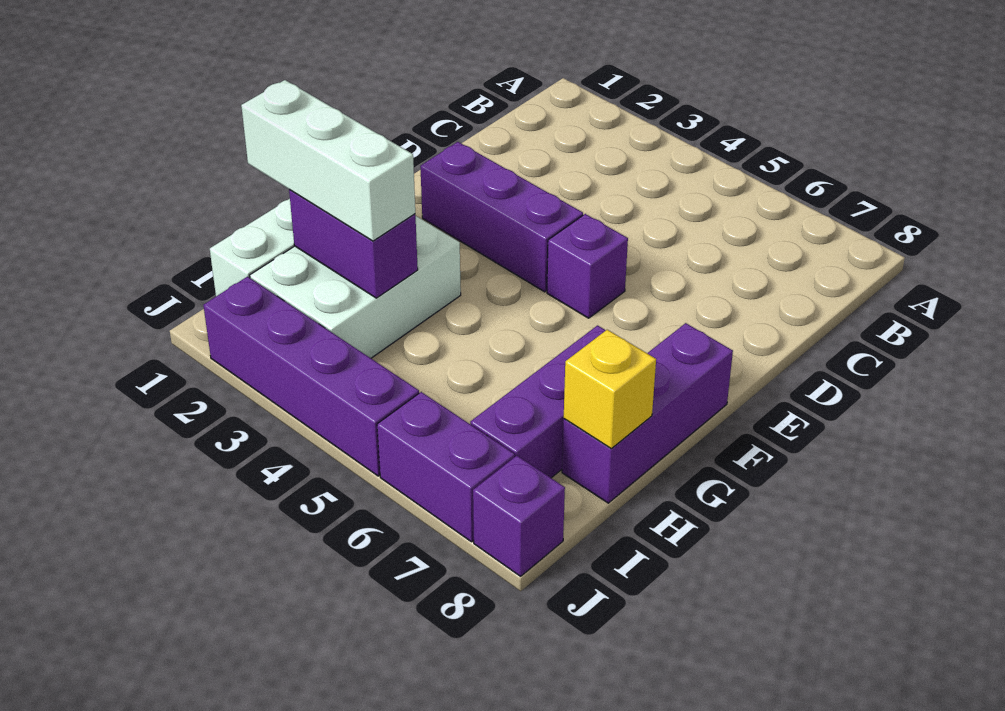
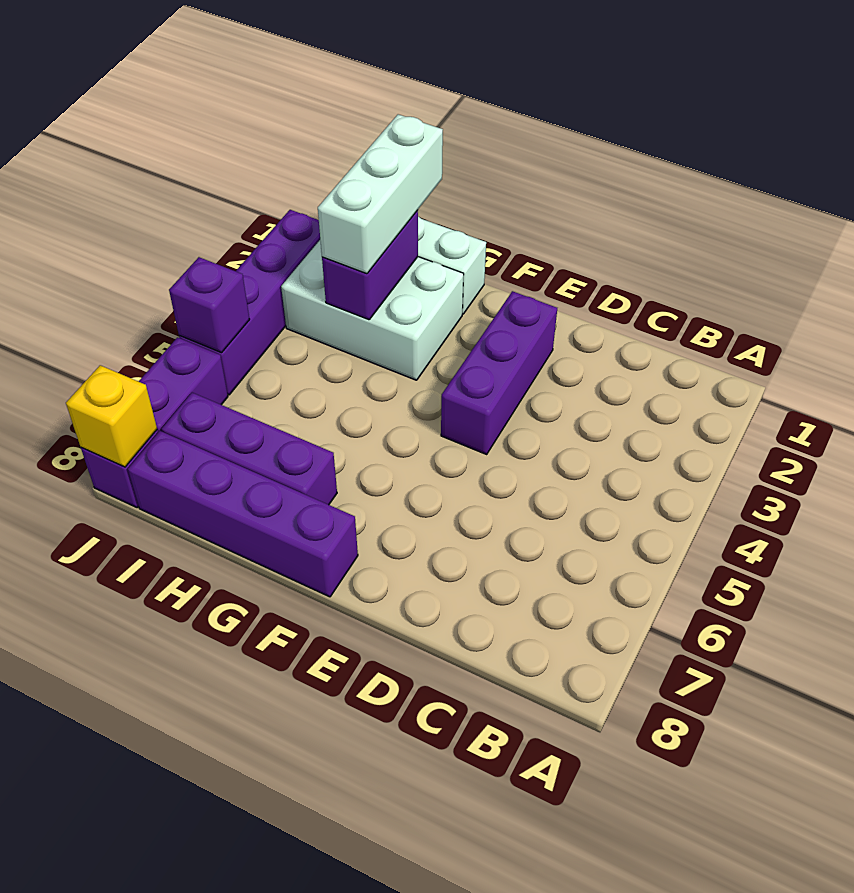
purple brick E5 level 1 -> purple brick J5 level 2
purple brick F8:H8 level 1 -> purple brick F8:I8 level 1
yellow brick H8 level 2 -> yellow brick J8 level 2

